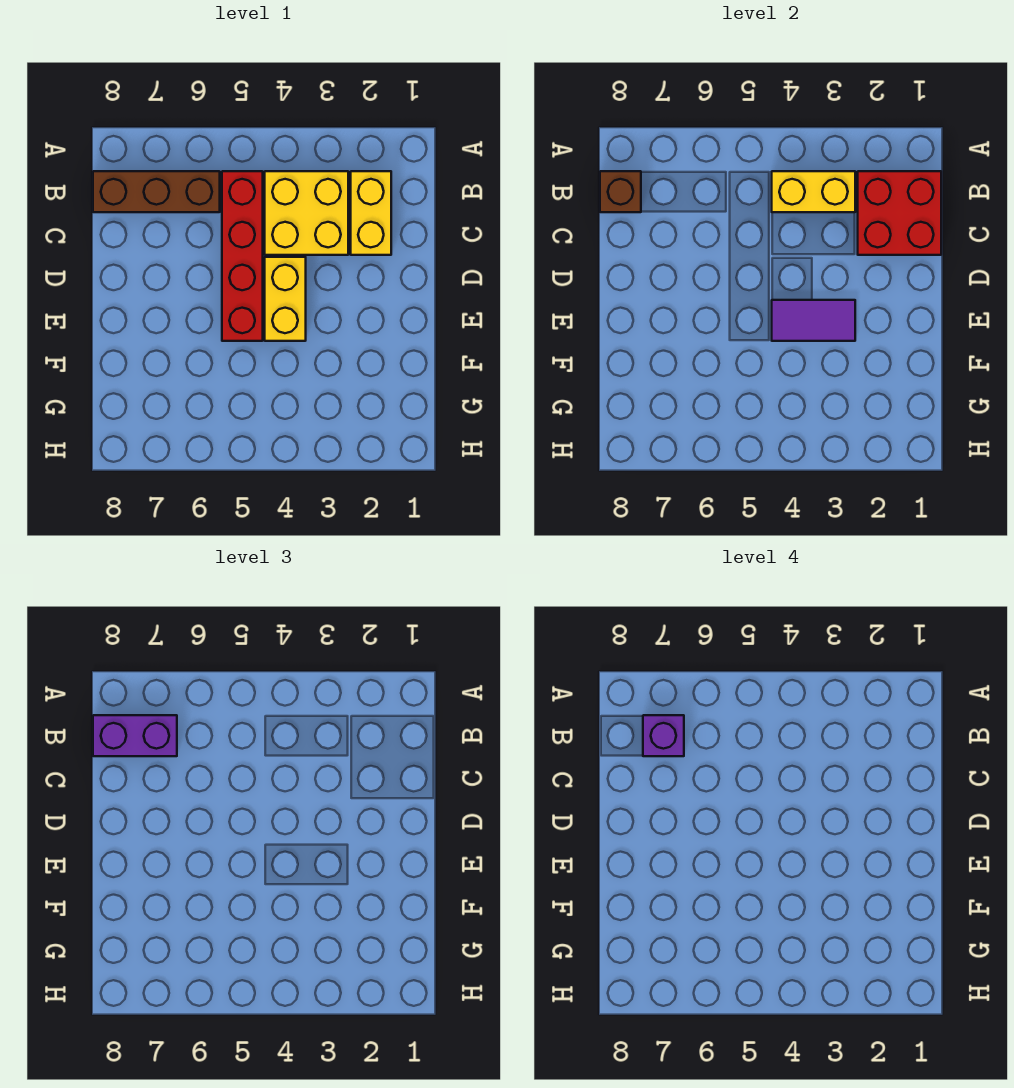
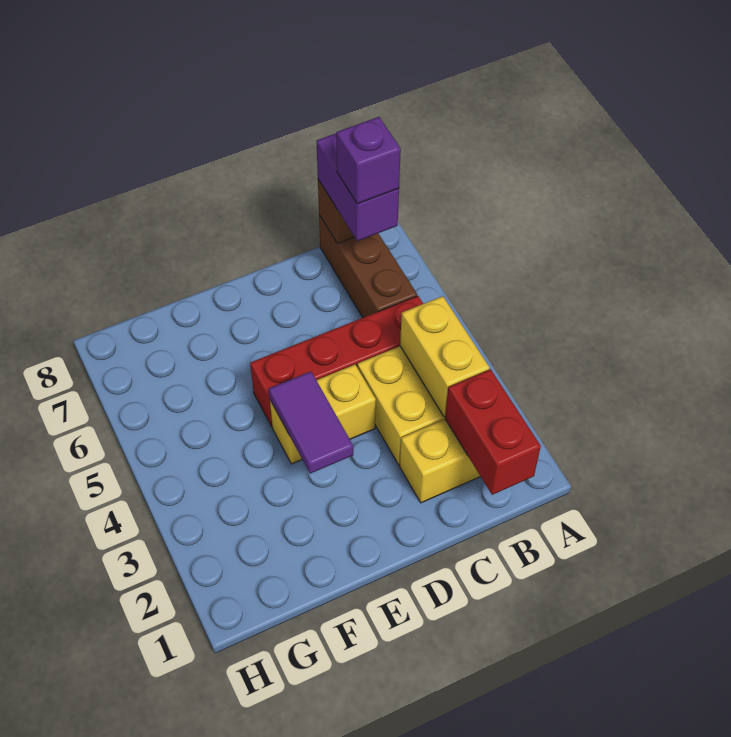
red brick B1:C2 level 2 -> red brick B1:B2 level 2

